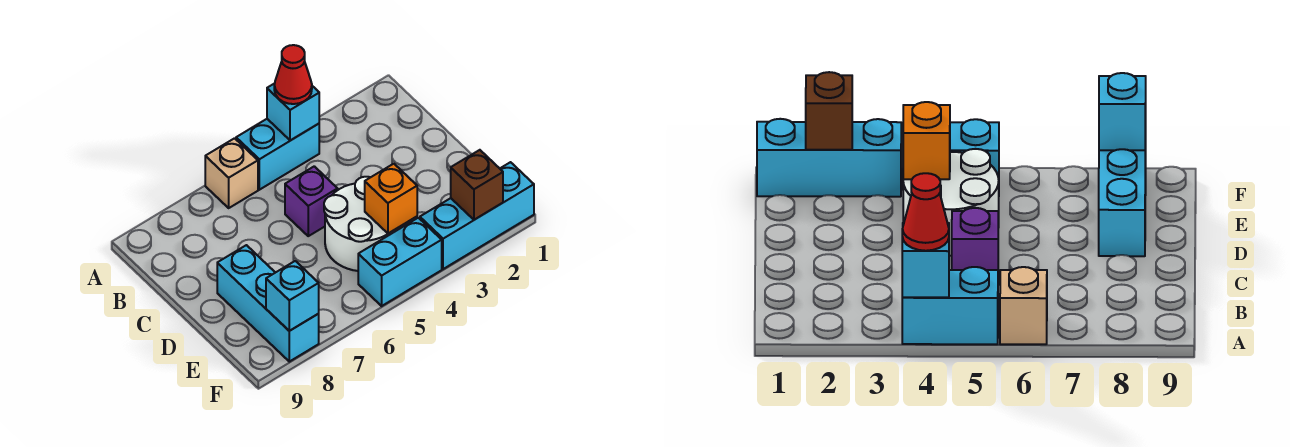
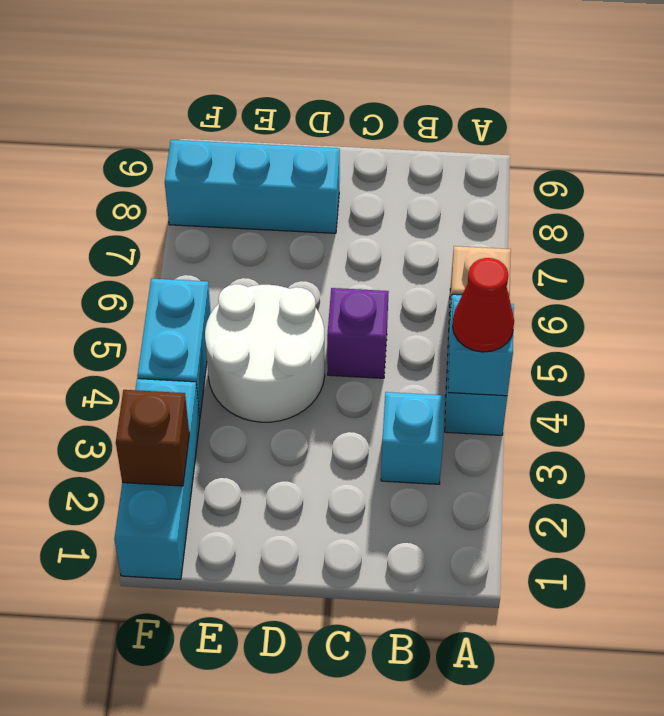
orange brick E4 level 2 -> none
cyan brick F8 level 2 -> cyan brick B3 level 1

